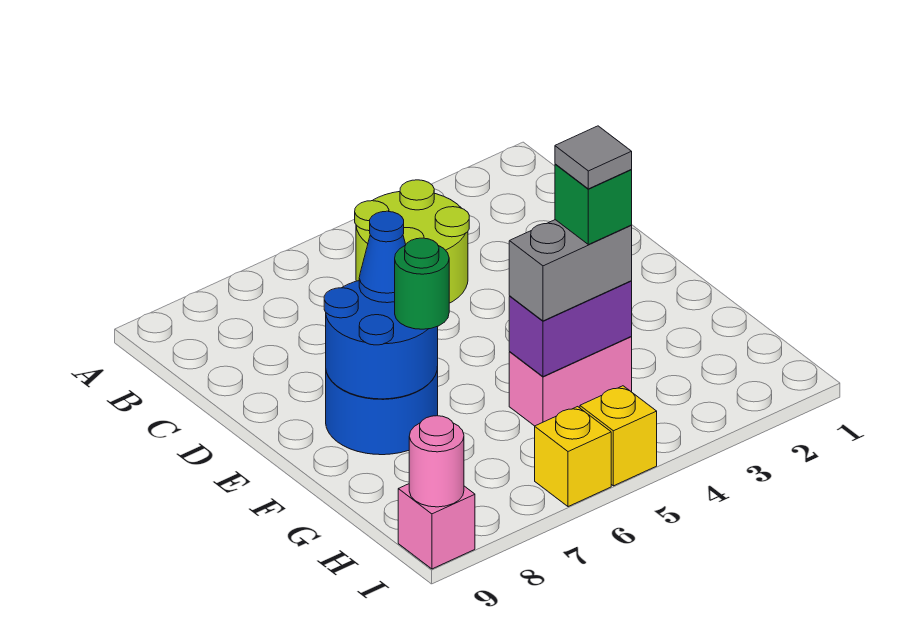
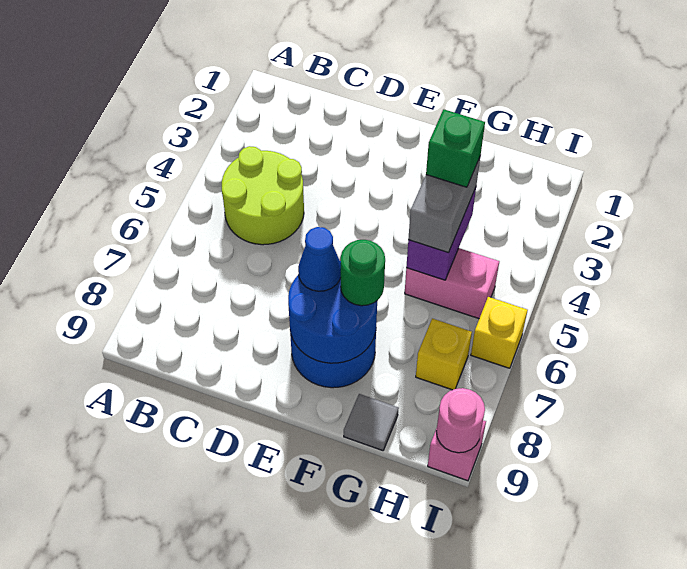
pink brick G4:G5 level 1 -> pink brick G5:H5 level 1
grey tile G4 level 5 -> grey tile G9 level 1
yellow brick I5 level 1 -> yellow brick H7 level 1

